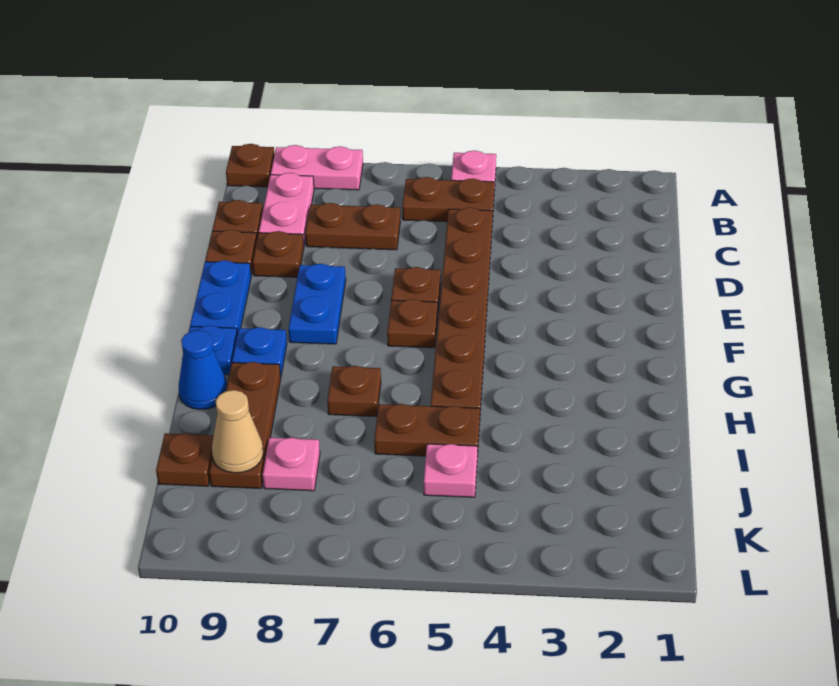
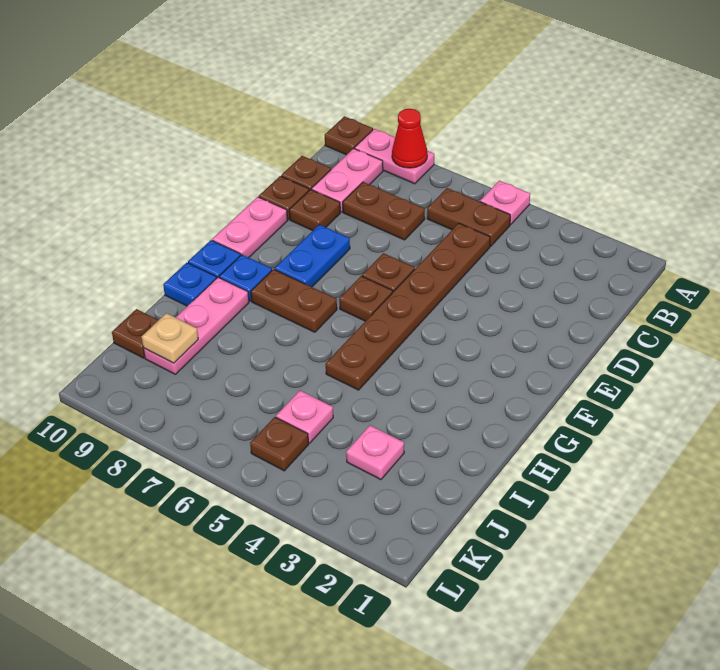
none -> red cone A8 level 2
blue plate E10:F10 level 1 -> pink plate E10:F10 level 1
brown plate H7 level 1 -> brown plate K5 level 1
brown plate H9:J9 level 1 -> pink plate H9:J9 level 1
blue cone H10 level 1 -> blue plate H10 level 1
brown plate I5:I6 level 1 -> brown plate G7:G8 level 1
pink plate J8 level 1 -> pink plate J3 level 1
tan cone J9 level 2 -> tan plate J9 level 2

